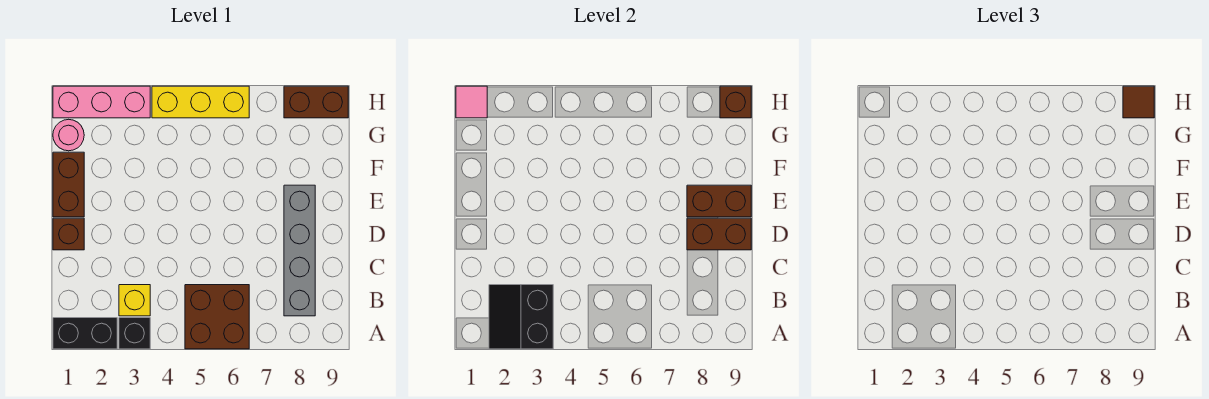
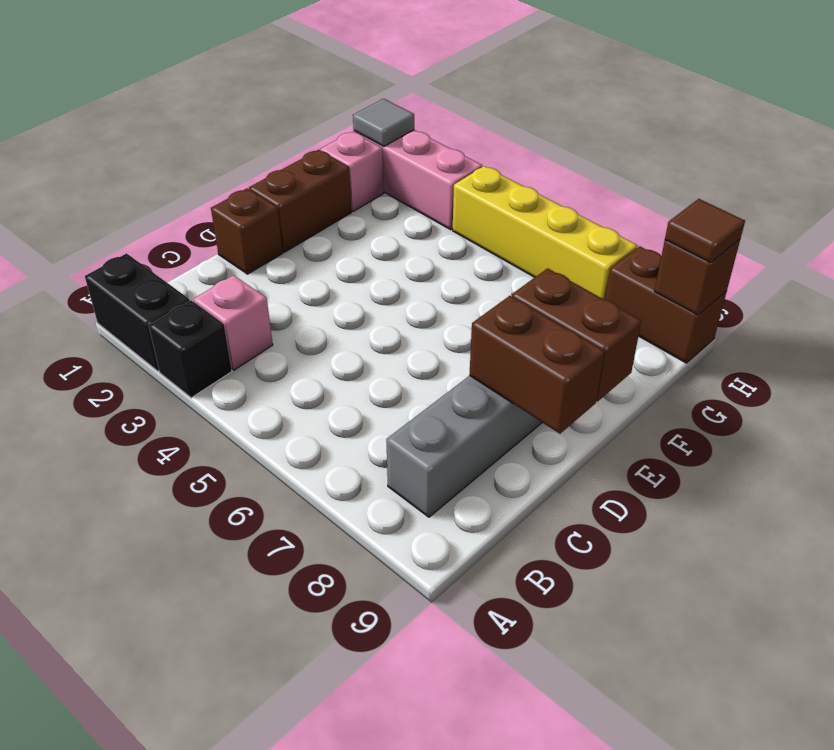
black slope A2:B3 level 2 top 3 -> none
brown brick A5:B6 level 1 -> none
yellow brick B3 level 1 -> pink brick B3 level 1
pink round brick G1 level 1 -> pink brick G1 level 1
pink tile H1 level 2 -> grey tile H1 level 2
yellow brick H4:H6 level 1 -> yellow brick H4:H7 level 1

